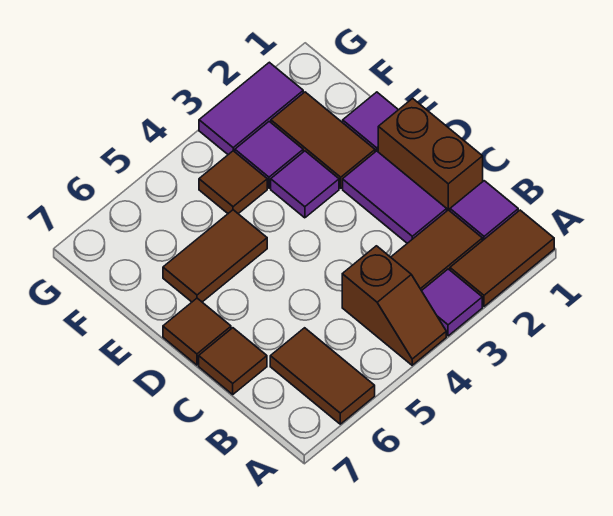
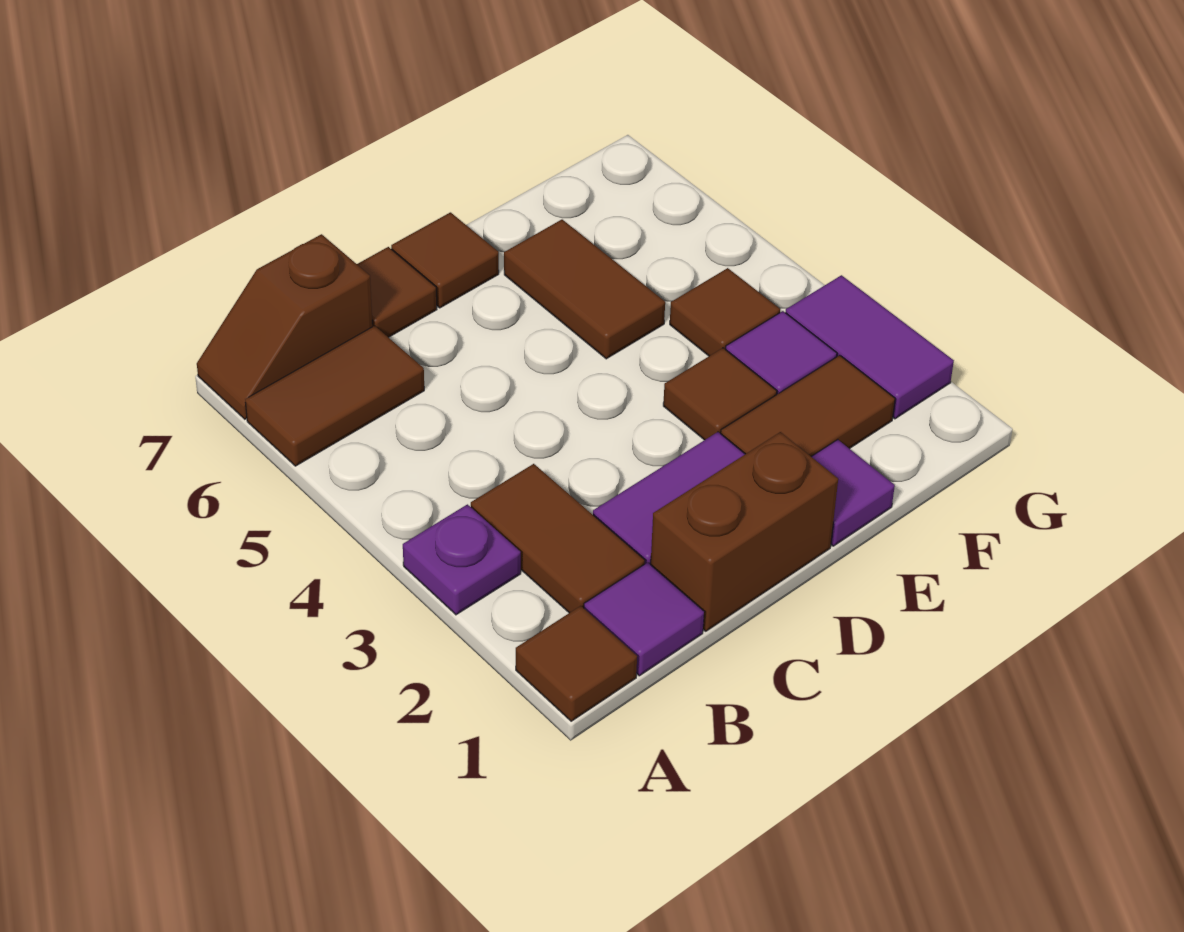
brown tile A1:A2 level 1 -> brown tile A1 level 1
purple tile A3 level 1 -> purple plate A3 level 1
brown slope A4:B4 level 1 top B -> brown slope A7:B7 level 1 top B
purple tile E3 level 1 -> brown tile E3 level 1

